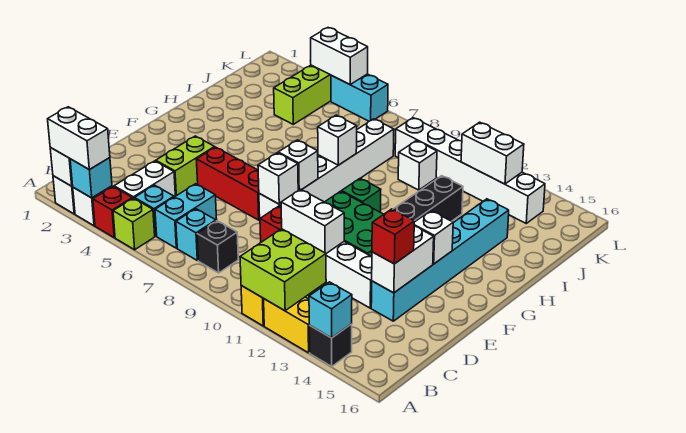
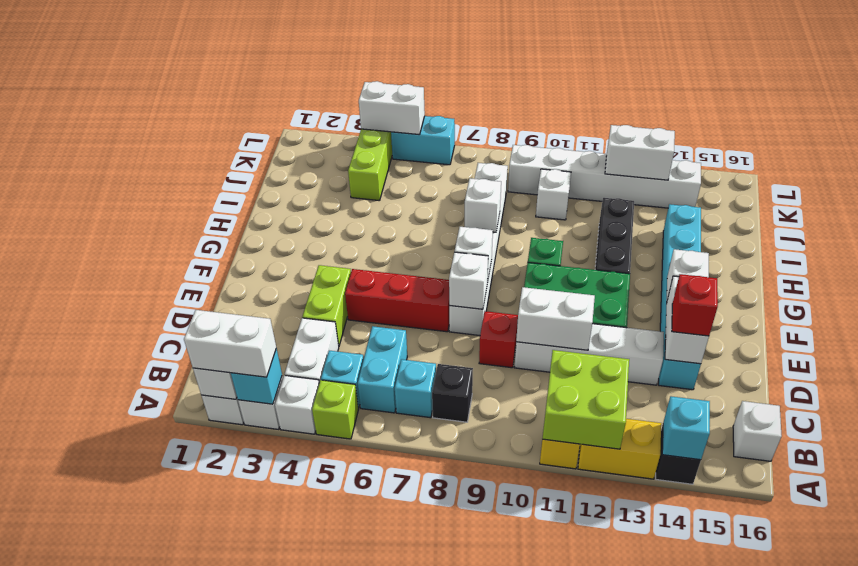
red brick A4 level 1 -> white brick A4 level 1
none -> white brick B16 level 1

